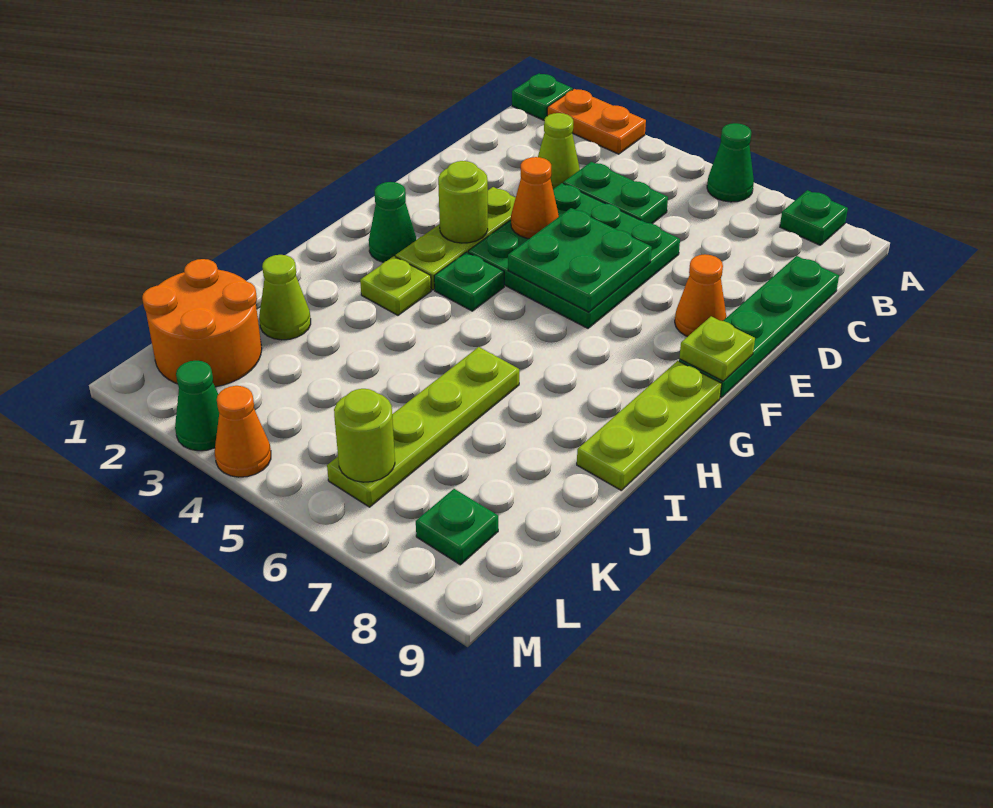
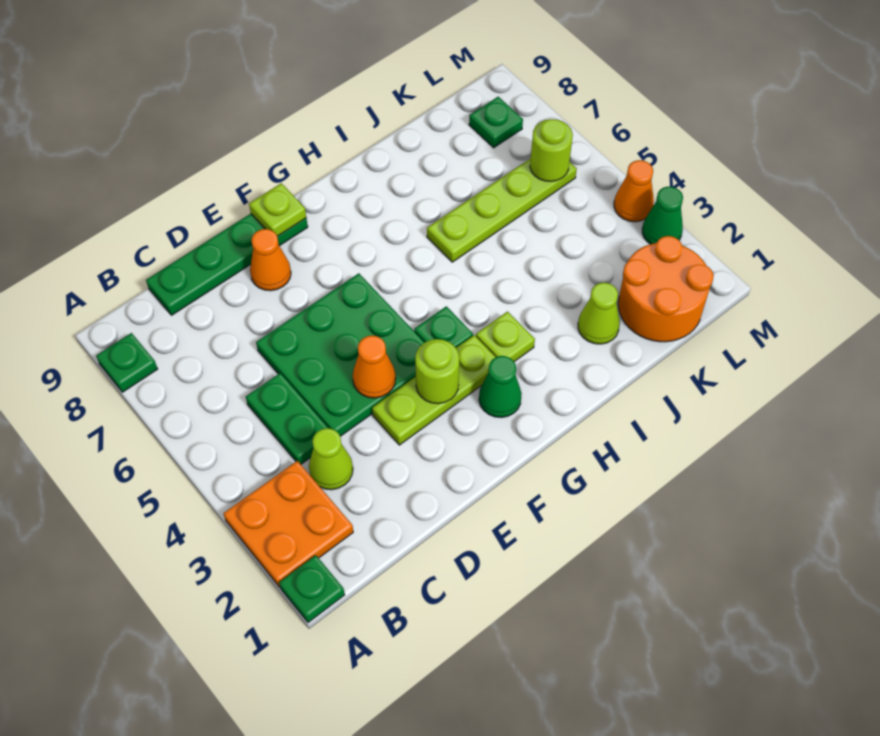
orange plate A2:A3 level 1 -> orange plate A2:B3 level 1
green cone A6 level 1 -> none
green plate E5:F6 level 2 -> none
lime plate G9:I9 level 1 -> none

